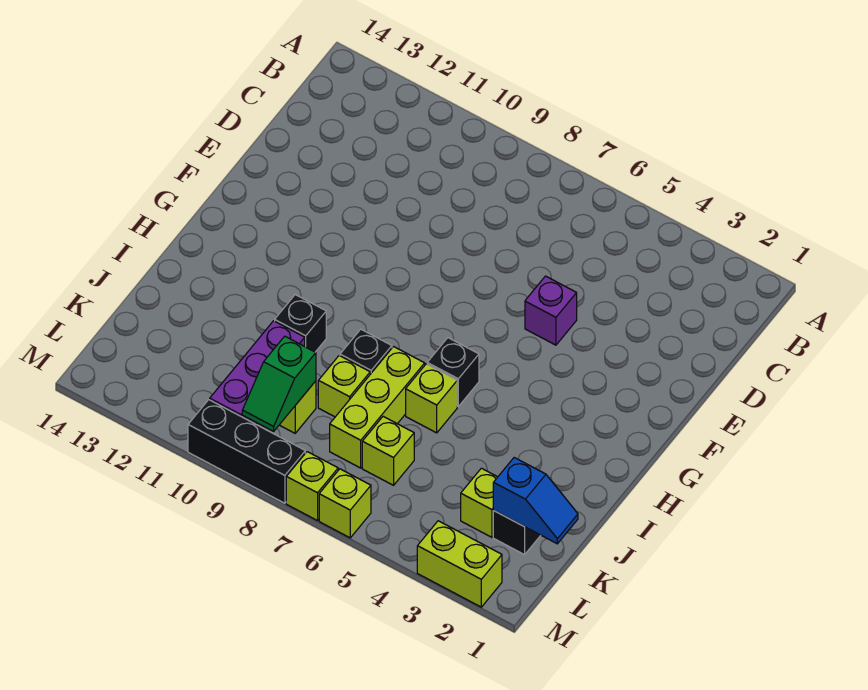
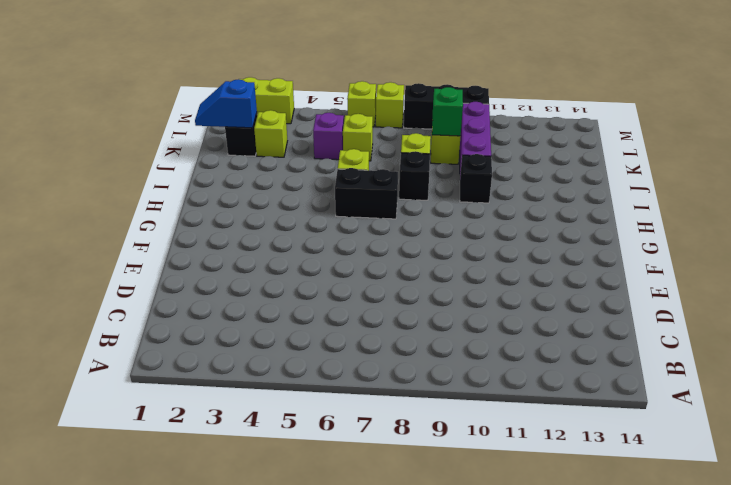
purple brick E5 level 1 -> purple brick K5 level 1
black brick H6 level 1 -> black brick H6:H7 level 1
lime brick I7:K7 level 1 -> none

